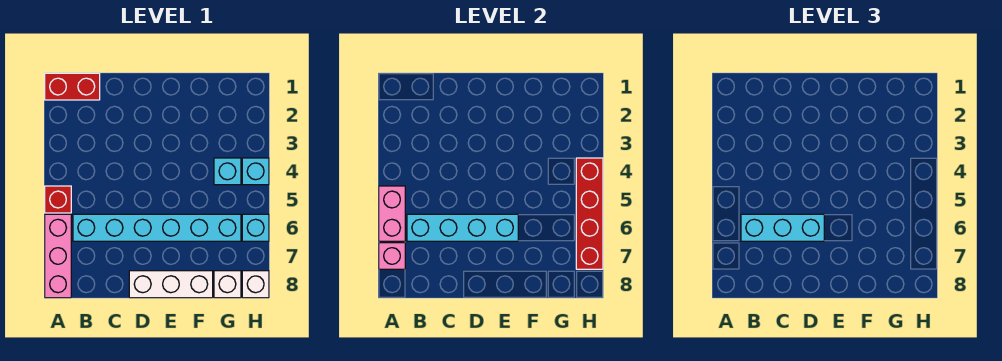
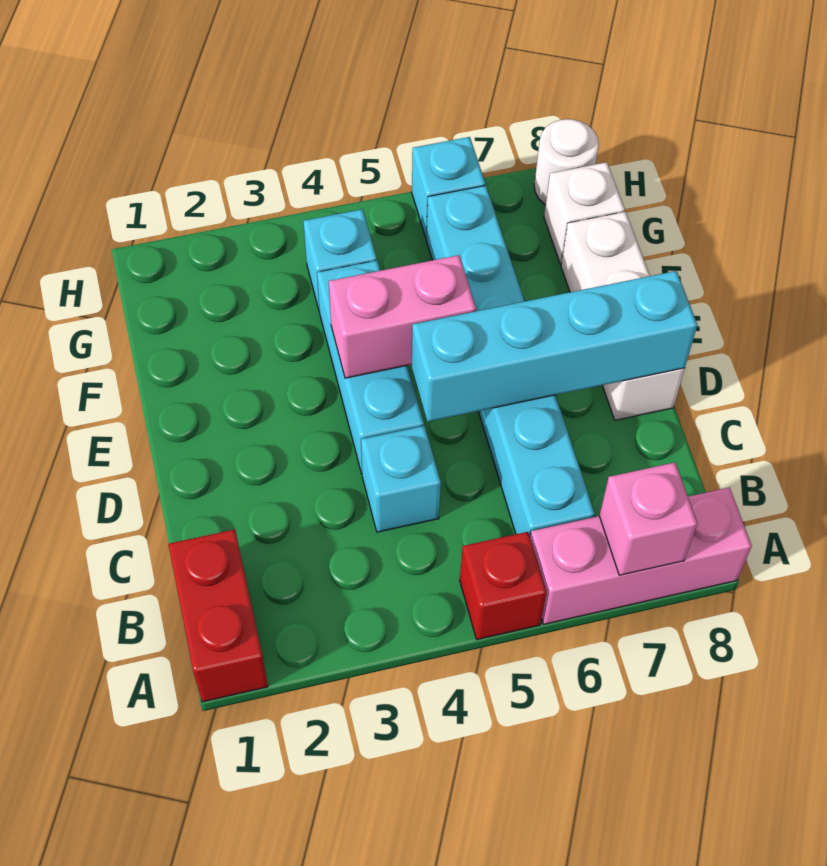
pink brick A5:A6 level 2 -> pink brick E4:E5 level 2
cyan brick B6:E6 level 2 -> cyan brick D5:D8 level 2
cyan brick B6:D6 level 3 -> cyan brick D4:F4 level 1
cyan brick H4 level 1 -> cyan brick C4 level 1
red brick H4:H7 level 2 -> none
white brick H8 level 1 -> white round brick H8 level 1

